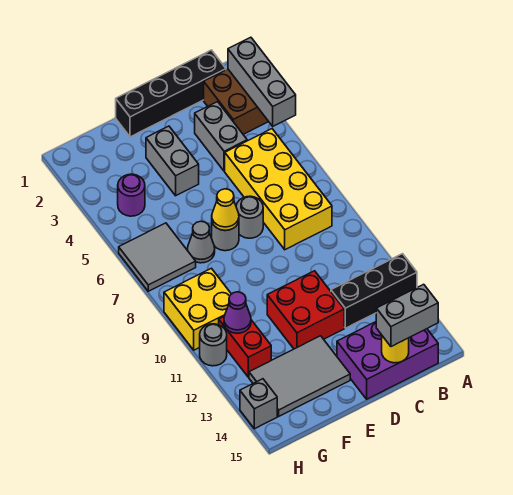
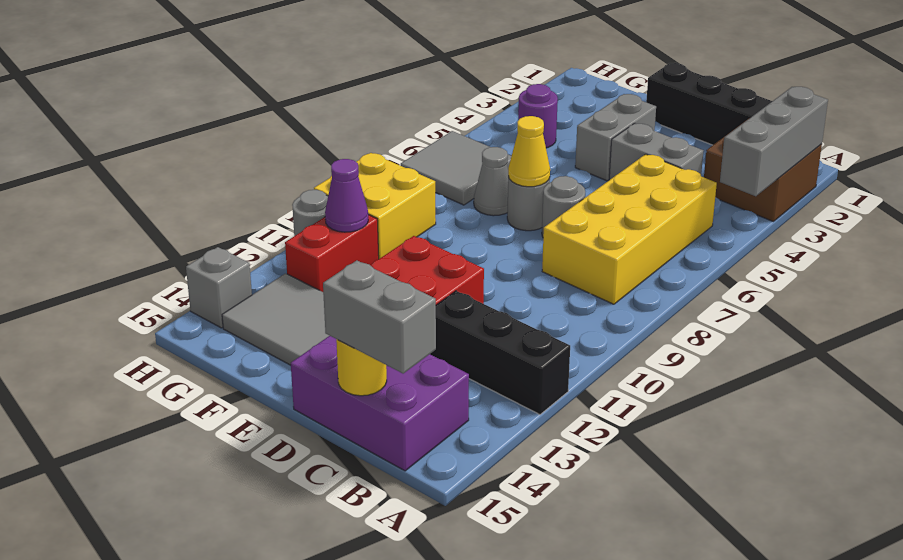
grey brick C3:C4 level 1 -> grey brick C4:D4 level 1

